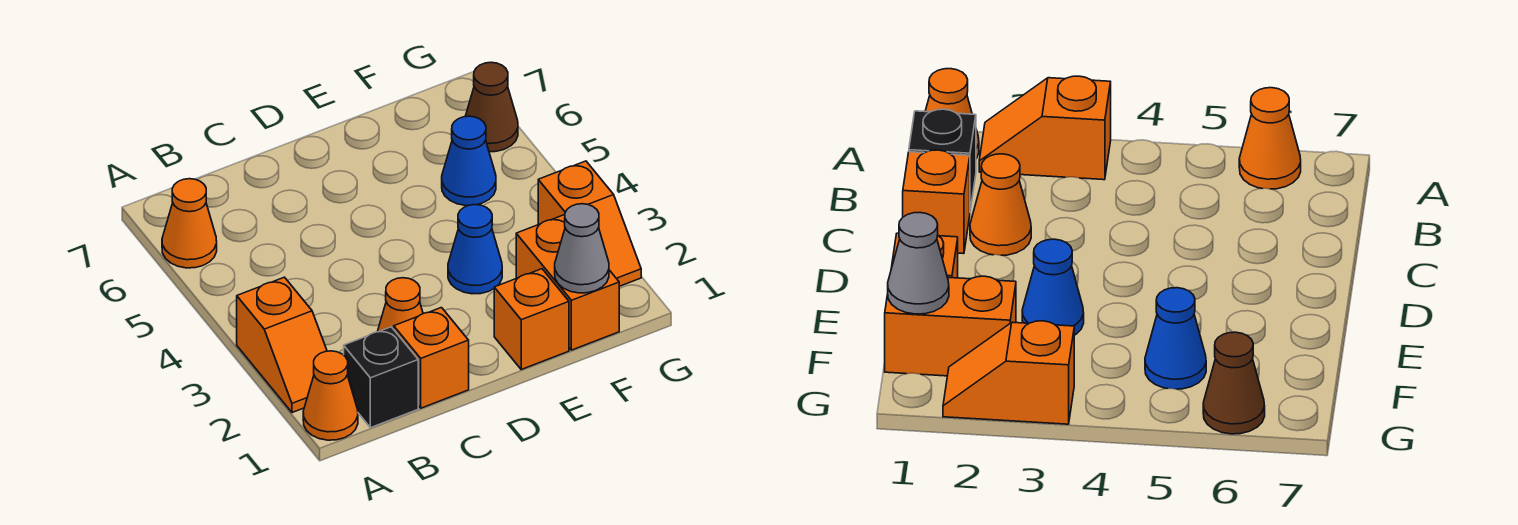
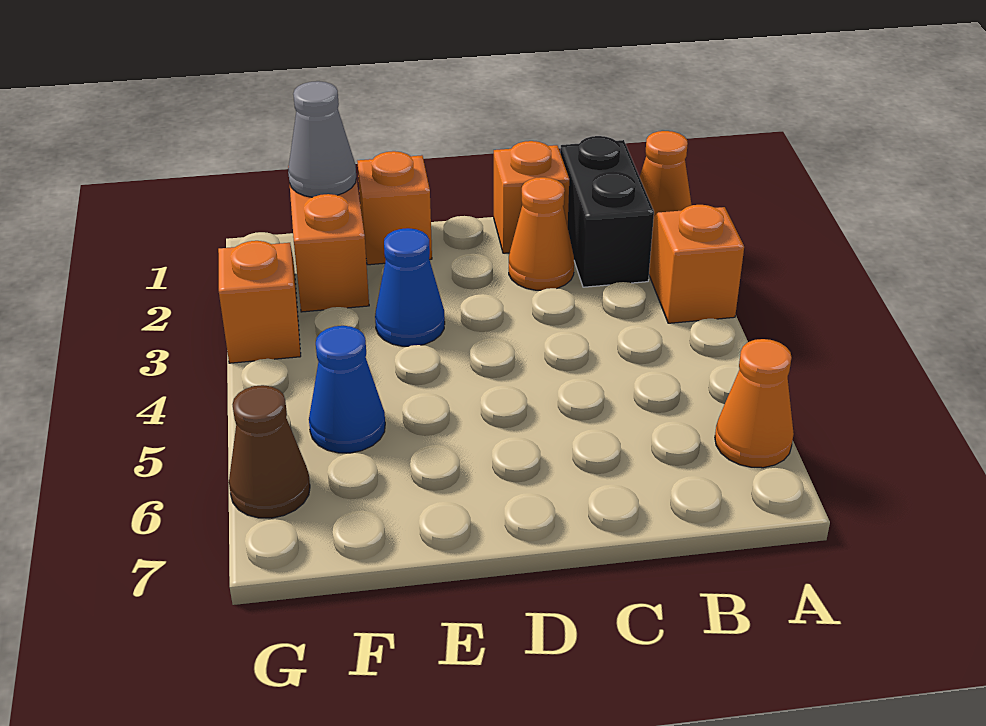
black brick B1 level 1 -> black brick B1:B2 level 1

